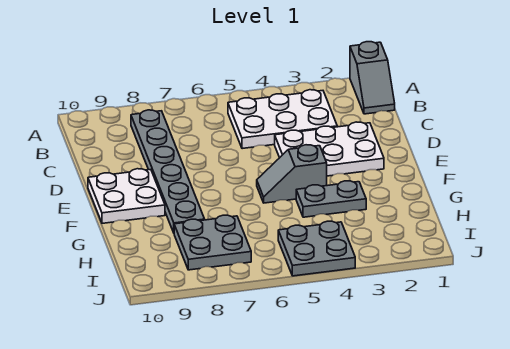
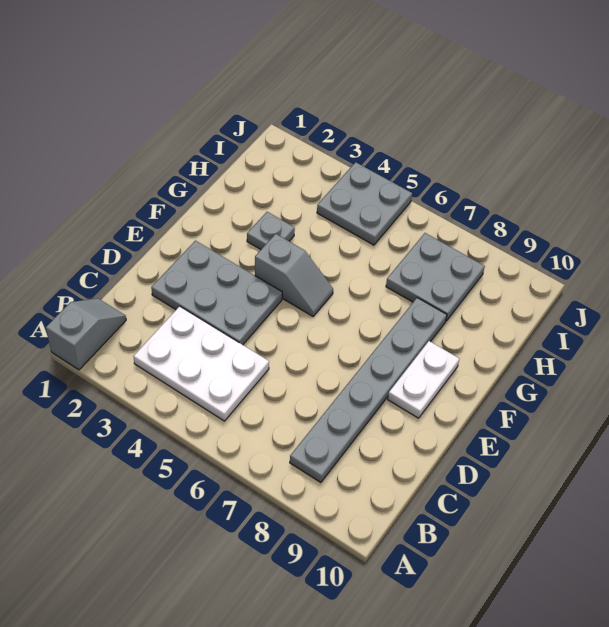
white plate D2:E4 level 1 -> grey plate D2:E4 level 1
white plate E9:F10 level 1 -> white plate E9:F9 level 1
grey plate G3:G4 level 1 -> grey plate G3 level 1

